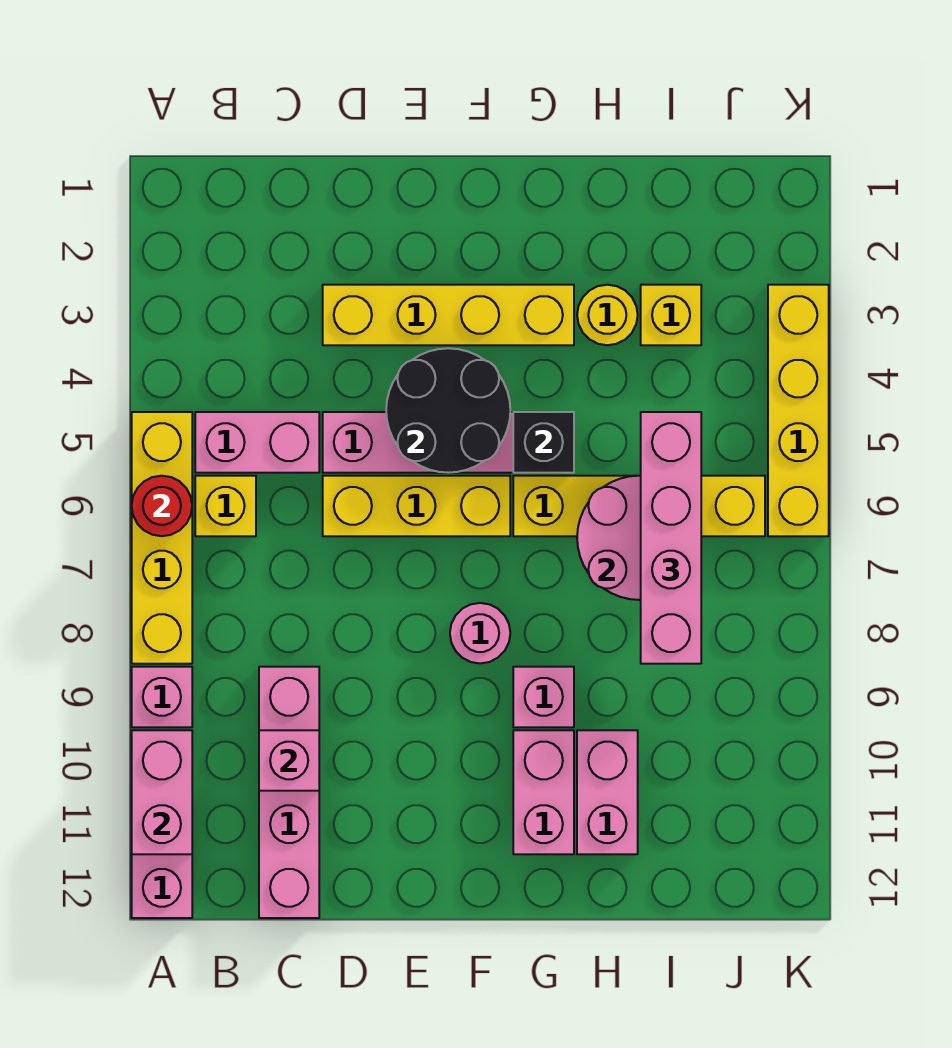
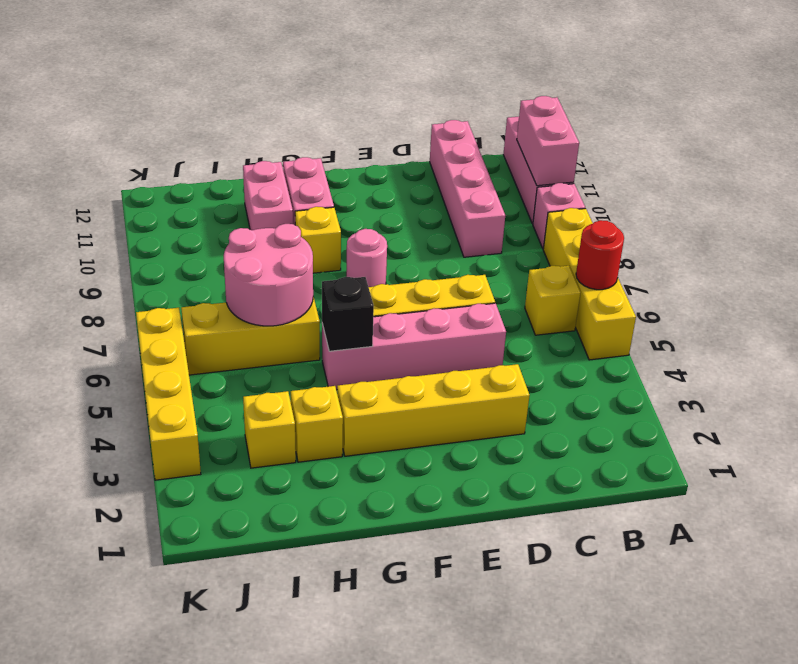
pink brick B5:C5 level 1 -> none
pink brick C10 level 2 -> none
black round brick E4:F5 level 2 -> none
yellow brick G6:J6 level 1 -> yellow brick H6:J6 level 1
pink brick G9 level 1 -> yellow brick G9 level 1
yellow round brick H3 level 1 -> yellow brick H3 level 1
pink brick I5:I8 level 3 -> none

